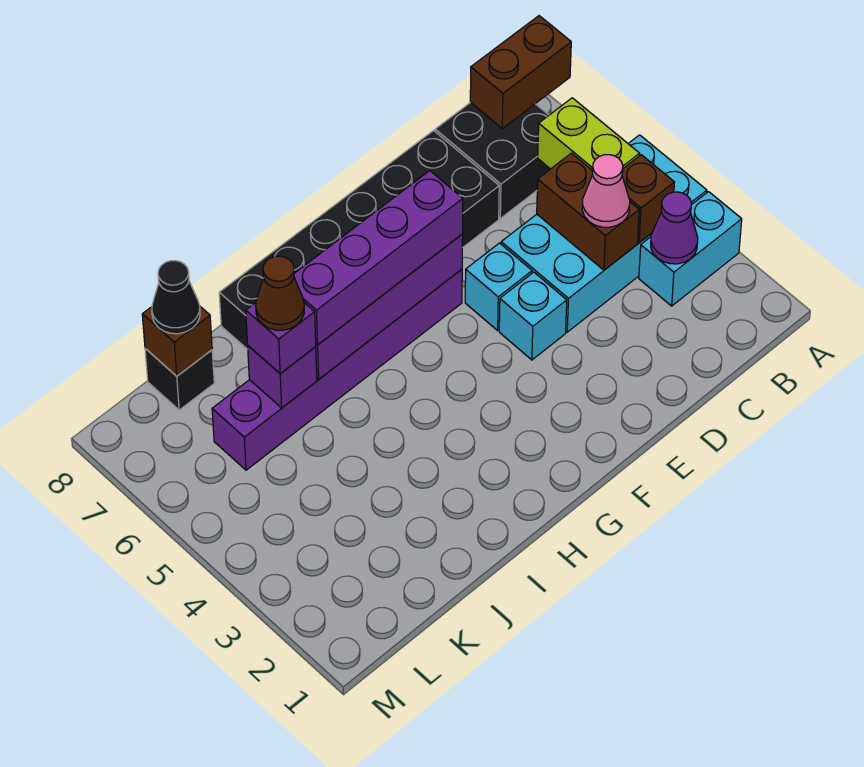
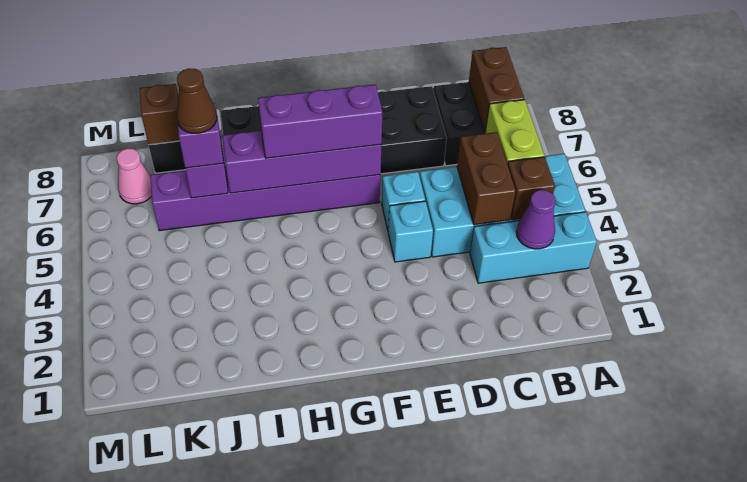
cyan brick A3:B3 level 1 -> cyan brick A3:C3 level 1
brown brick A8:B8 level 2 -> brown brick B7:B8 level 2
pink cone C4 level 3 -> pink cone L7 level 1
purple brick F6:I6 level 3 -> purple brick F6:H6 level 3
black cone K8 level 3 -> none

